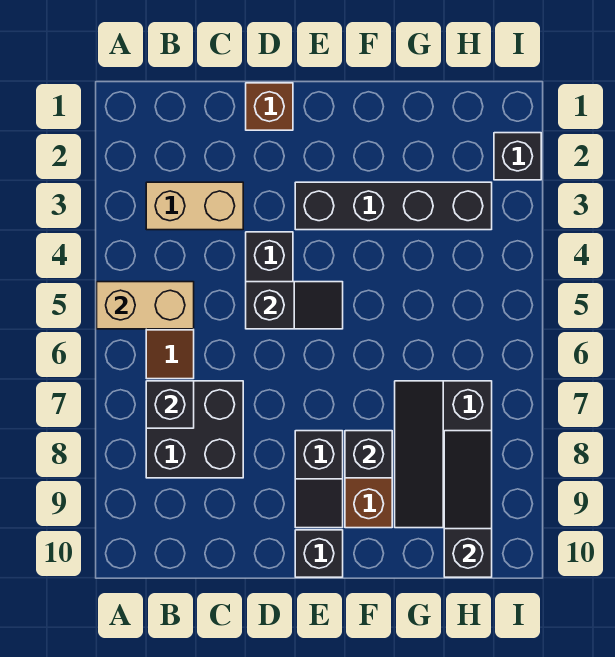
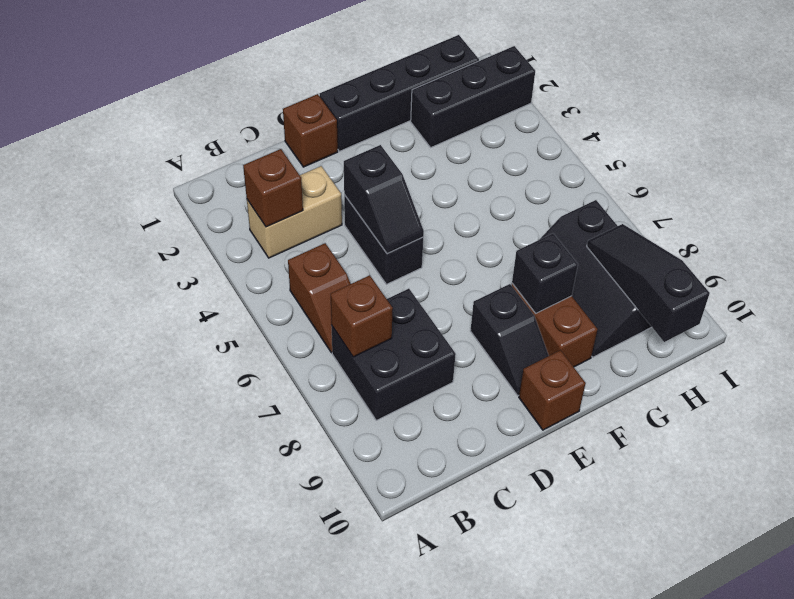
tan brick A5:B5 level 2 -> none
none -> brown brick B3 level 2
black brick B7 level 2 -> brown brick B7 level 2
black slope D5:E5 level 2 top D -> black slope D4:D5 level 2 top 4
black brick E3:H3 level 1 -> black brick E1:H1 level 1
black brick E10 level 1 -> brown brick E10 level 1
black brick I2 level 1 -> black brick G2:I2 level 1

